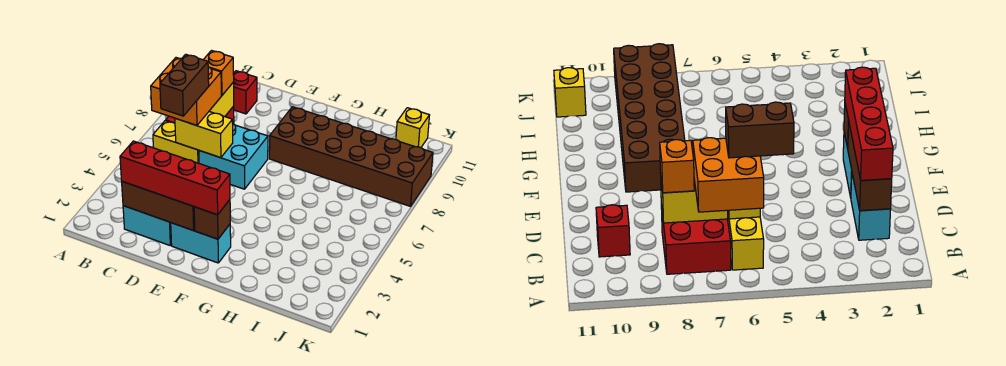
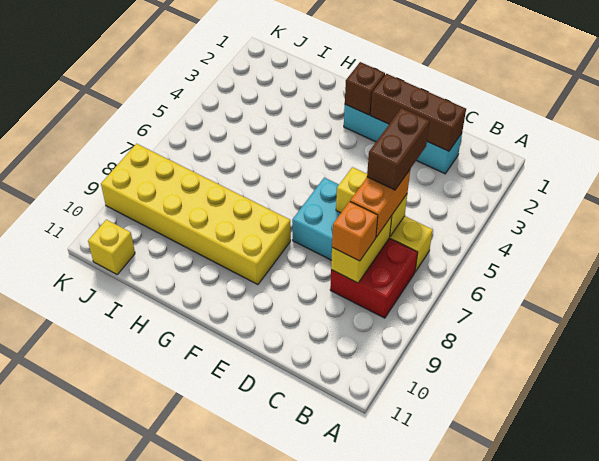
orange brick B6:C7 level 3 -> orange brick C6:C7 level 3
red brick C2:F2 level 3 -> none
red brick C10 level 1 -> none
brown brick F8:K9 level 1 -> yellow brick F8:K9 level 1

